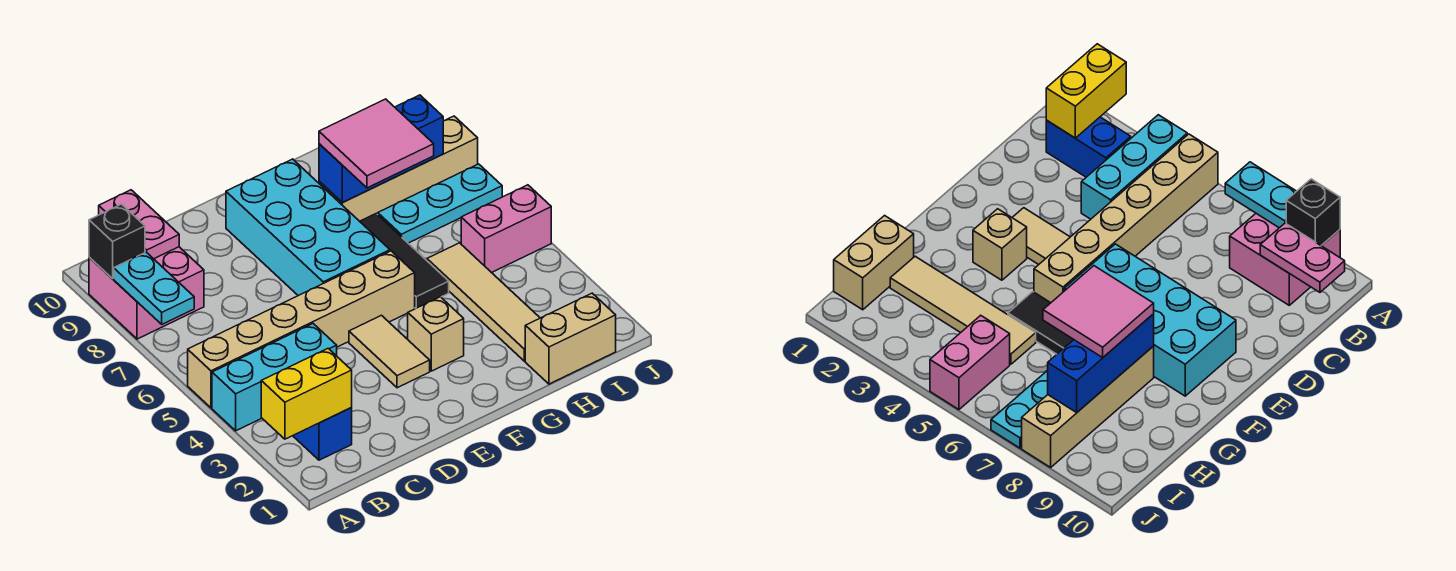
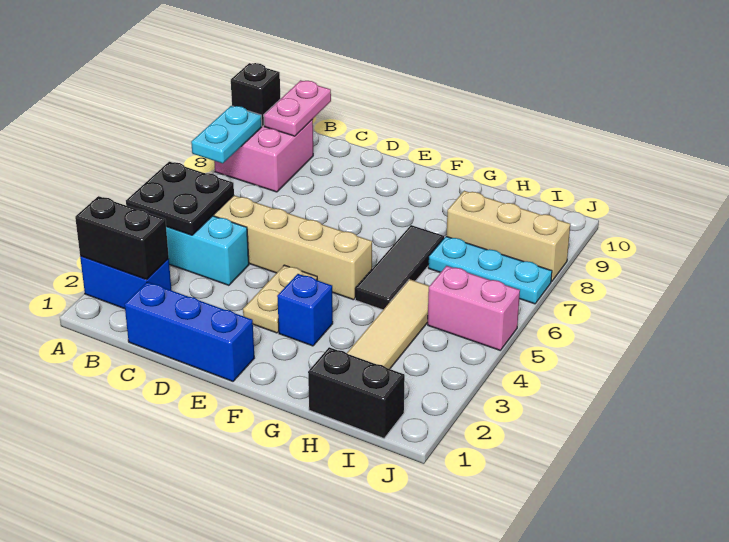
yellow brick A2:B2 level 2 -> black brick A2:B2 level 2
none -> black plate A4:B5 level 2
blue brick B2:B3 level 1 -> blue brick A2:B2 level 1
tan tile E3:E4 level 1 -> tan plate E3:E4 level 1
cyan brick E6:F9 level 1 -> none
tan brick F3 level 1 -> blue brick F3 level 1
pink tile G7:H8 level 3 -> none
tan brick G8:J8 level 1 -> tan brick H8:J8 level 1
blue brick G8:I8 level 2 -> blue brick C1:E1 level 1
tan brick H1:I1 level 1 -> black brick H1:I1 level 1

